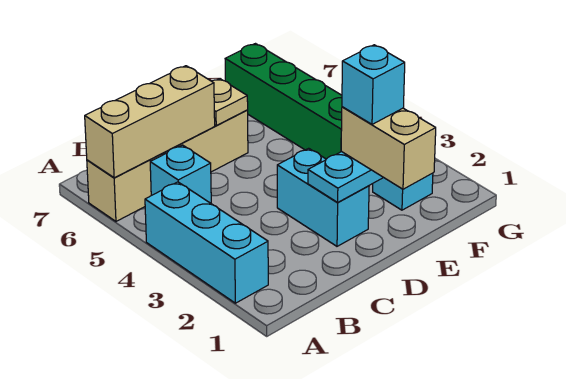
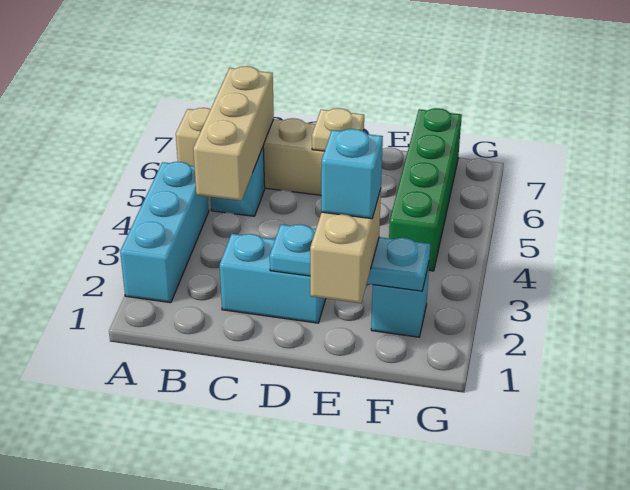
tan brick A6:C6 level 2 -> tan brick B4:B6 level 2
cyan brick D2:D3 level 1 -> cyan brick C2:D2 level 1

